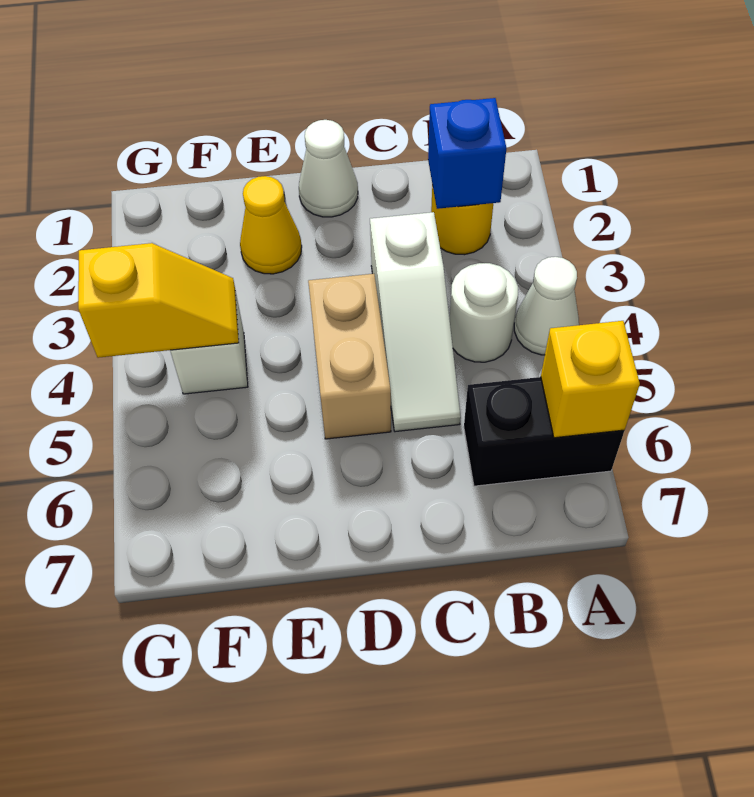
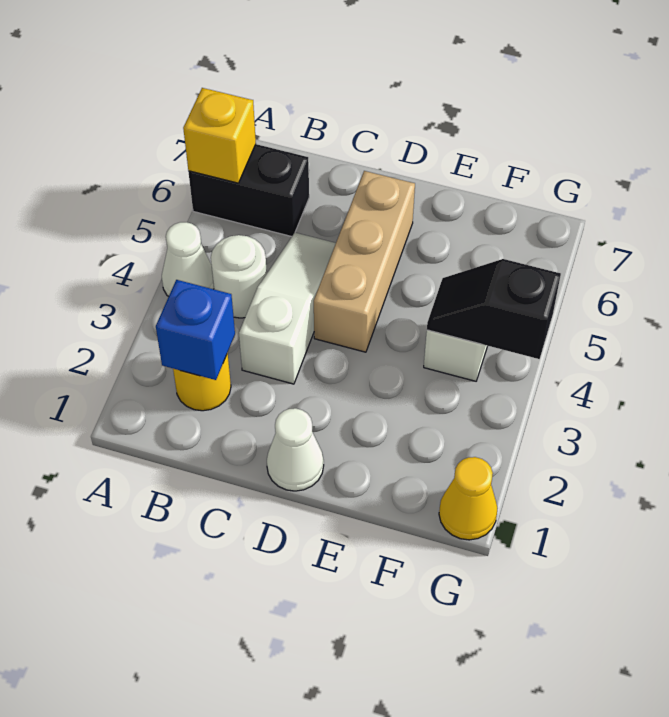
tan brick D4:D5 level 1 -> tan brick D4:D6 level 1
yellow cone E2 level 1 -> yellow cone G1 level 1
yellow slope F4:G4 level 2 top G -> black slope F4:G4 level 2 top G

